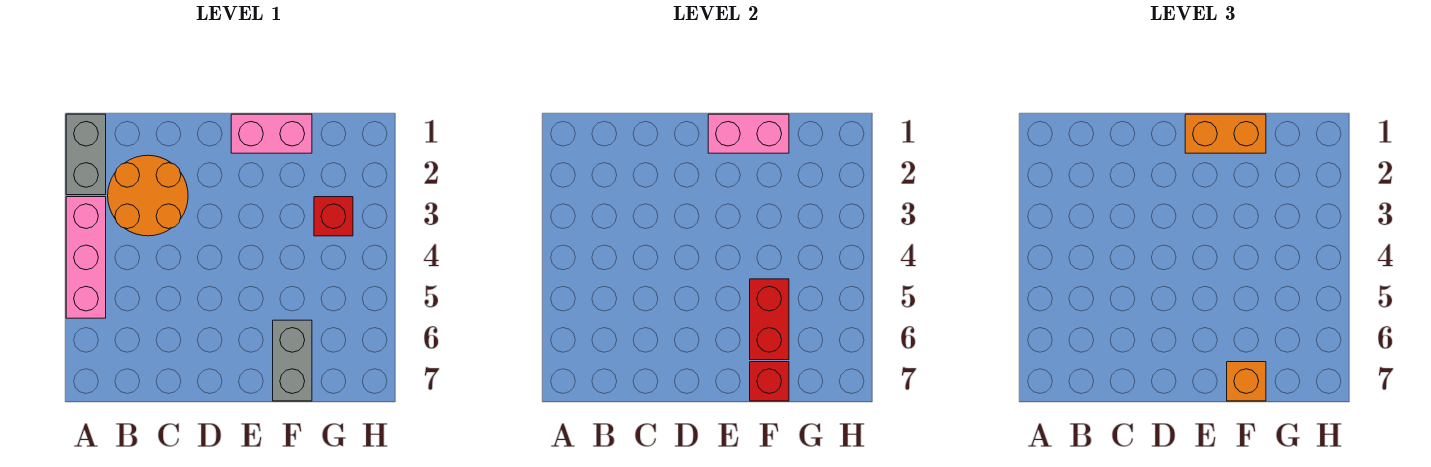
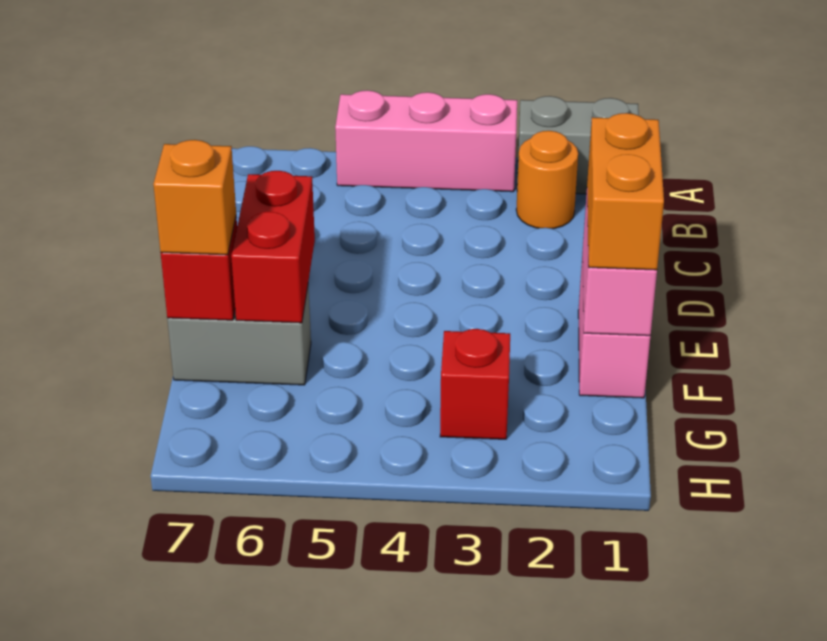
orange round brick B2:C3 level 1 -> orange round brick B2 level 1
red brick F5:F6 level 2 -> red brick E6:F6 level 2

